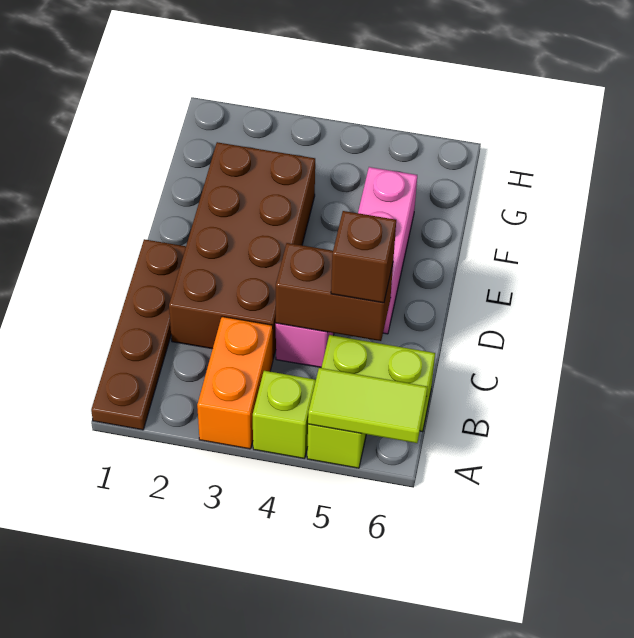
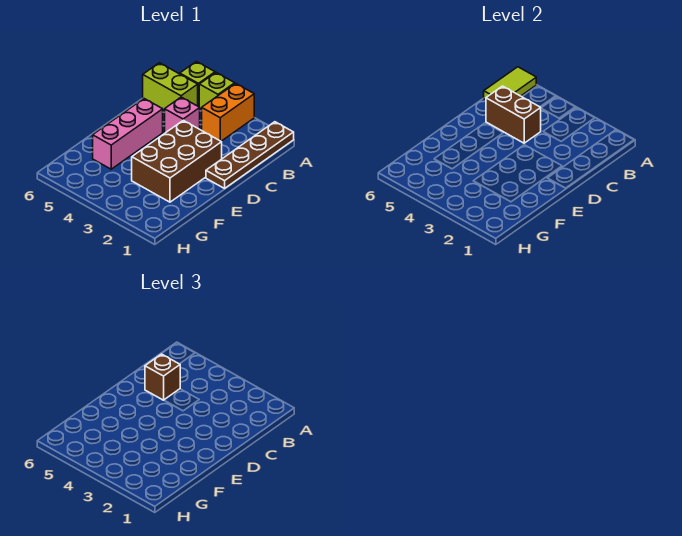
lime tile A5:A6 level 2 -> lime tile A6:B6 level 2
brown brick C2:F3 level 1 -> brown brick D2:F3 level 1

